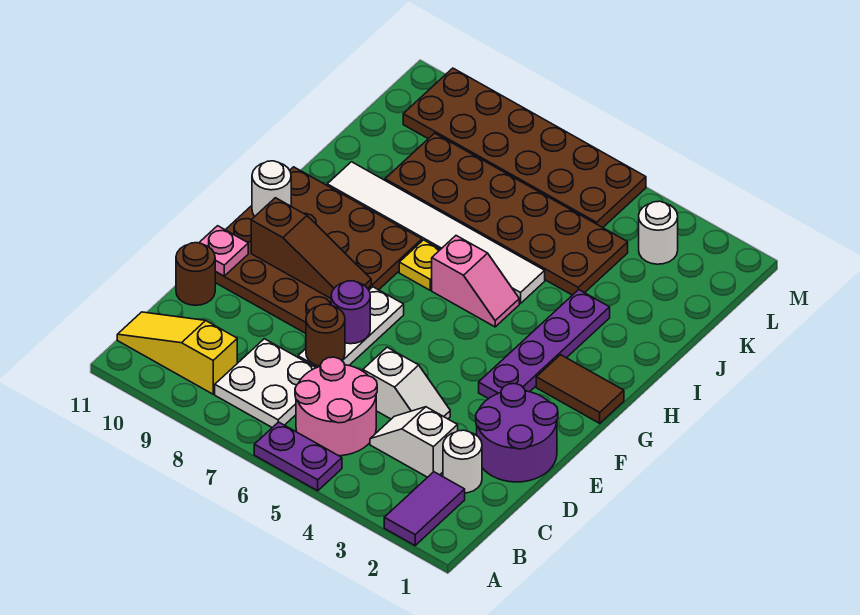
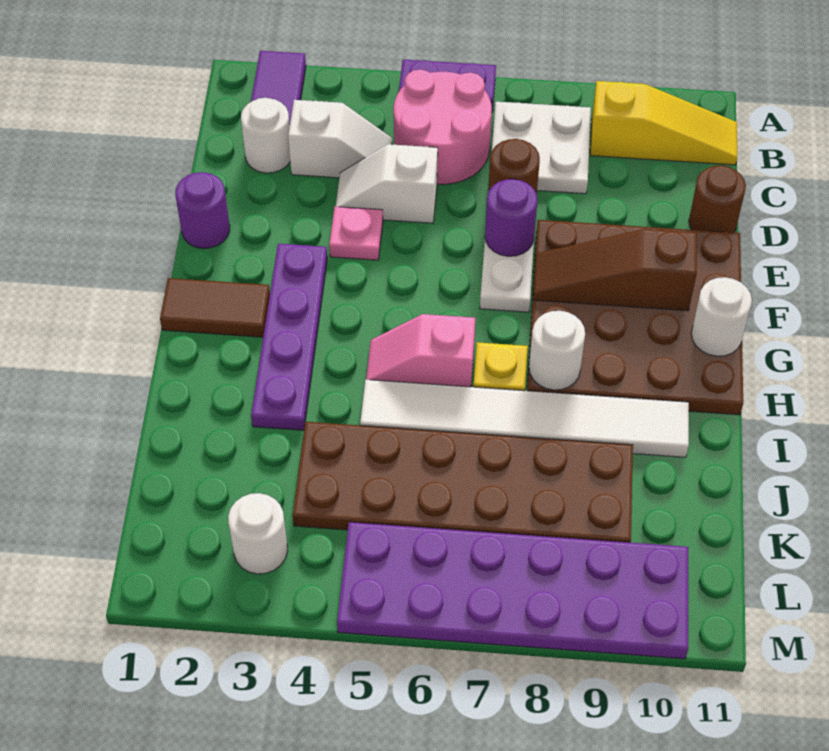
purple round brick D1:E2 level 1 -> purple round brick E1 level 1
pink plate E11 level 2 -> pink plate E4 level 1
none -> white round brick H8 level 2
brown plate L5:M10 level 1 -> purple plate L5:M10 level 1

